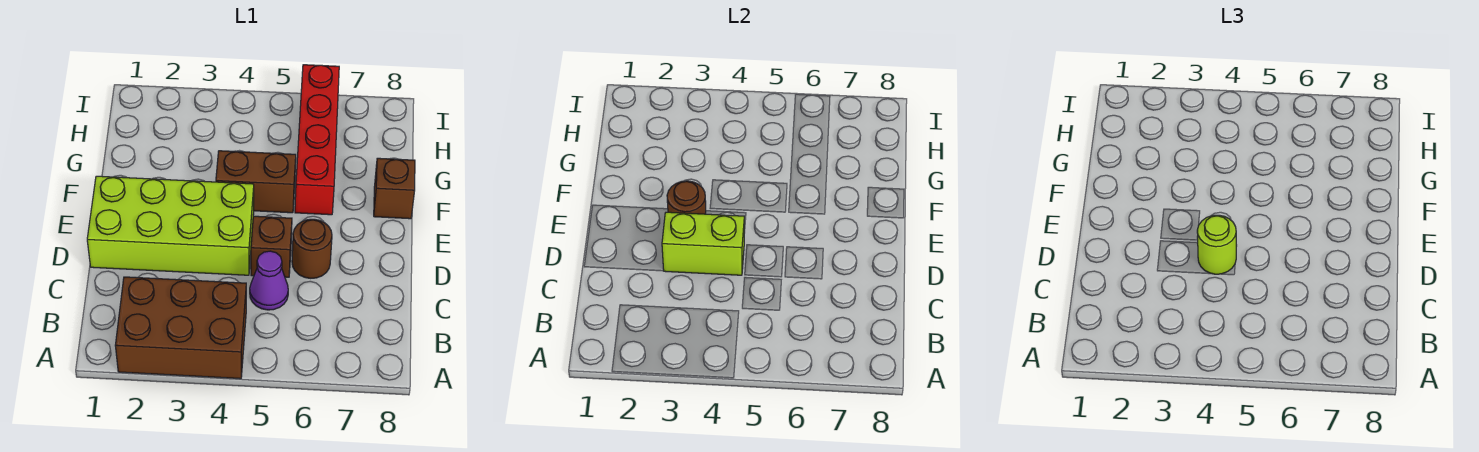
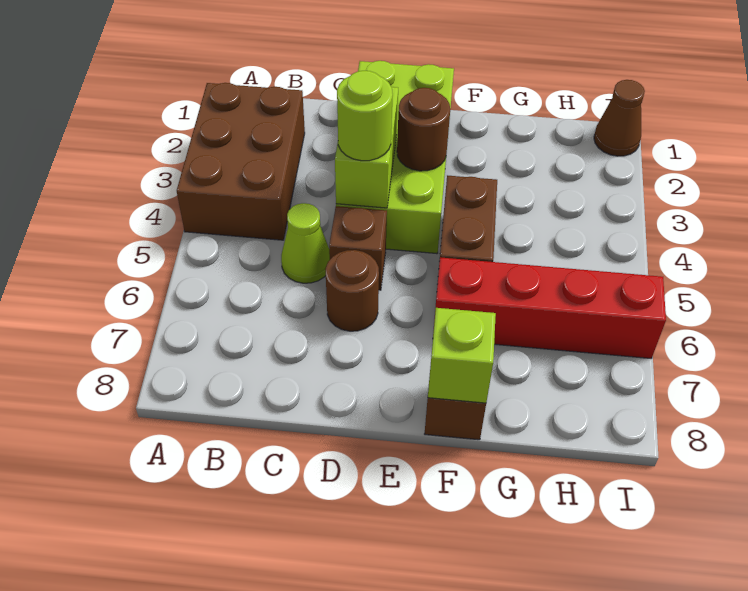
purple cone C5 level 1 -> lime cone C5 level 1
none -> lime brick F8 level 2
none -> brown cone I1 level 1

